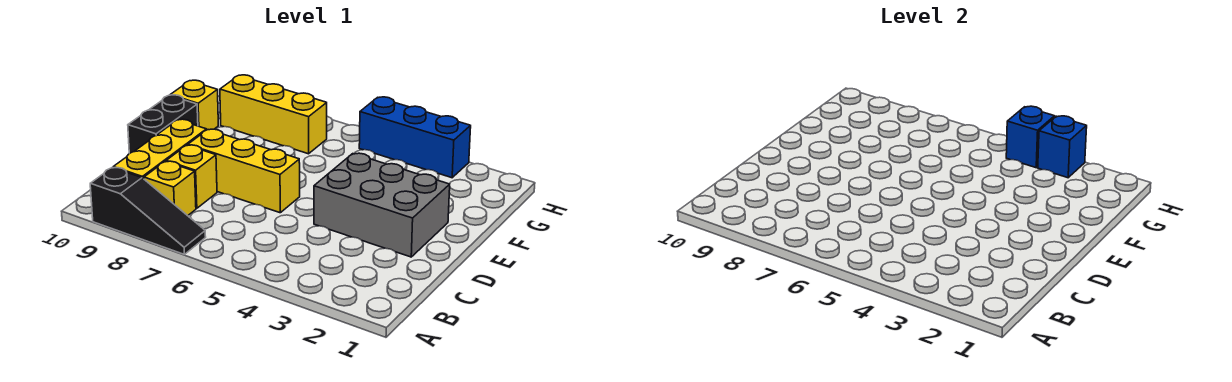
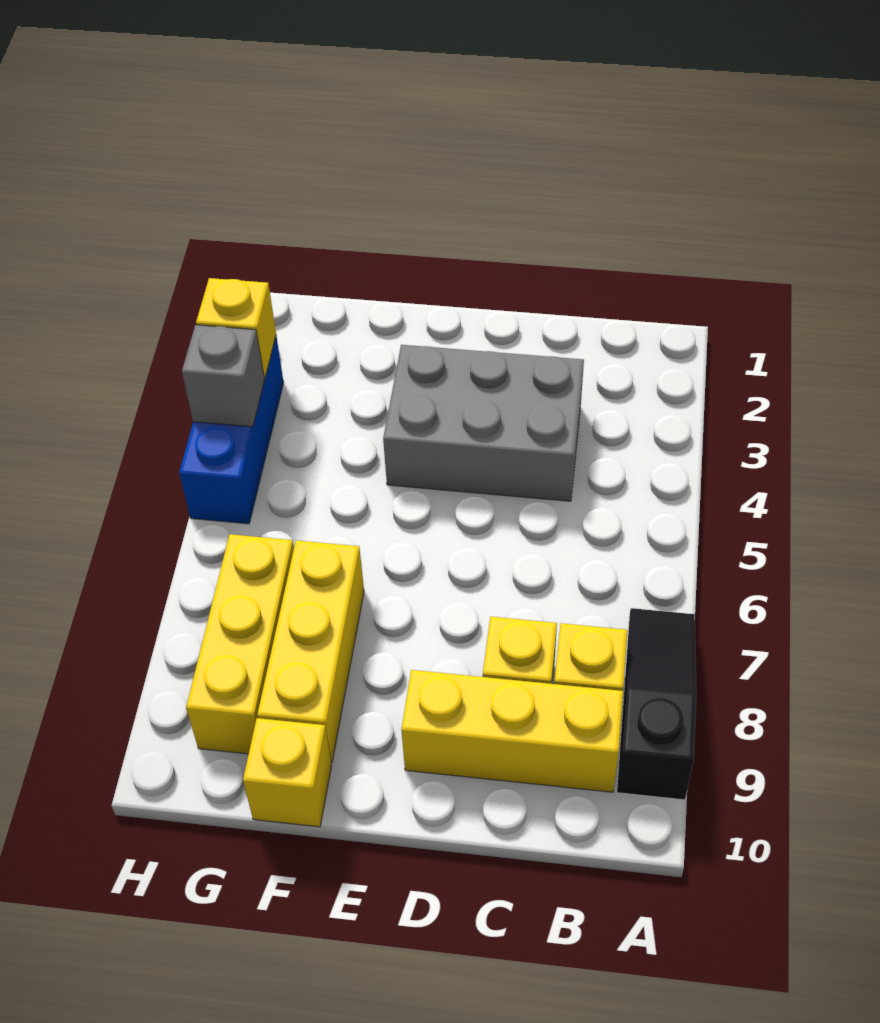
grey brick D2:E4 level 1 -> grey brick C3:E4 level 1
yellow brick D6:D8 level 1 -> yellow brick F7:F9 level 1
black brick D10:E10 level 1 -> none
blue brick H3 level 2 -> yellow brick H3 level 2
blue brick H4 level 2 -> grey brick H4 level 2

